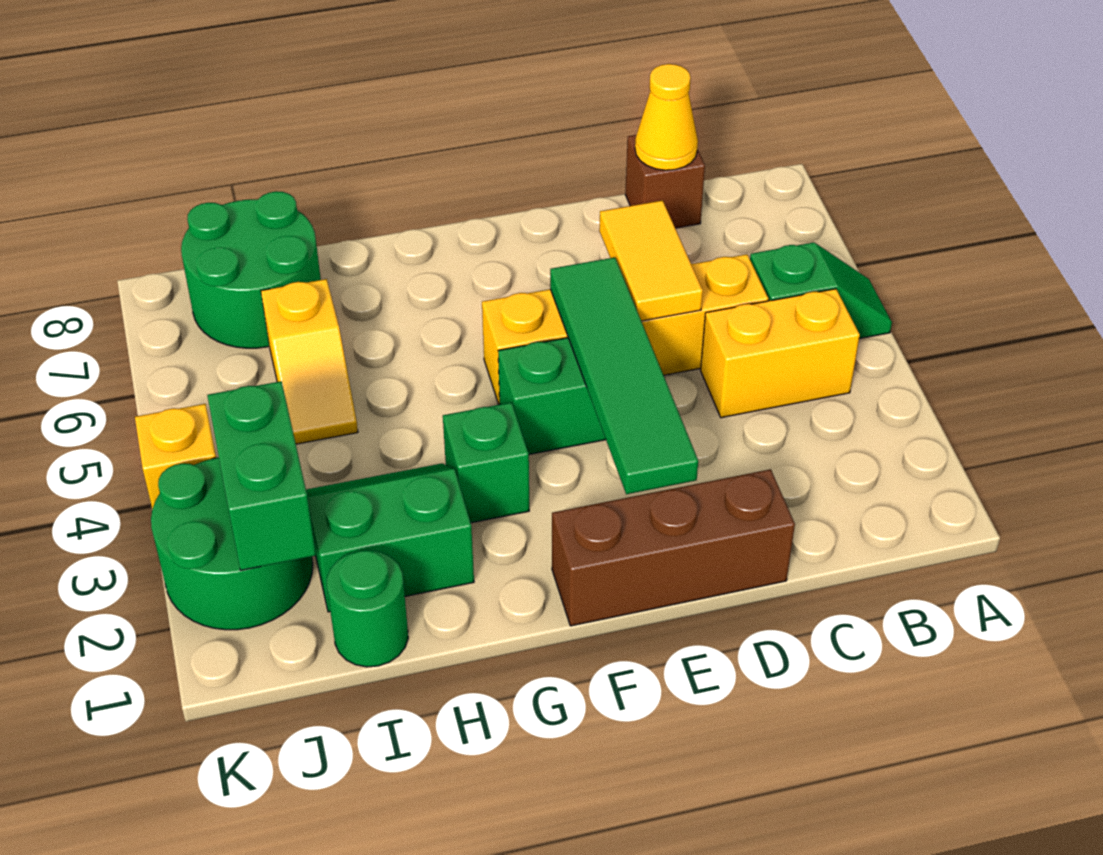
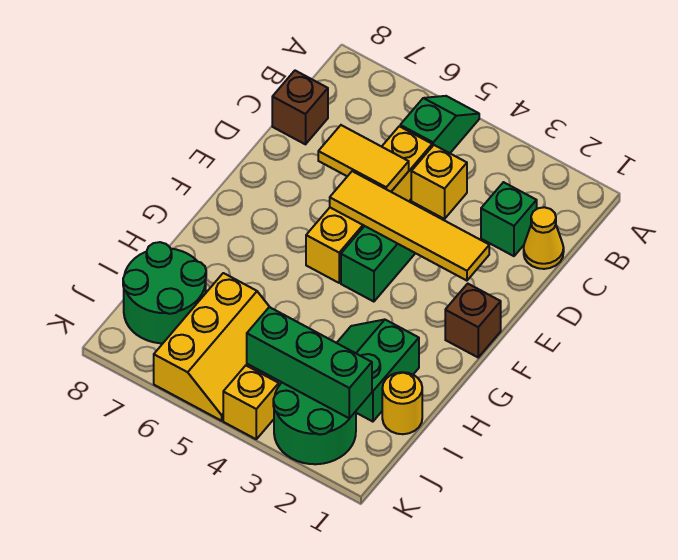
yellow brick B4:C4 level 1 -> yellow brick C4 level 1
yellow cone C8 level 2 -> yellow cone C1 level 1
brown brick D1:F1 level 1 -> brown brick F1 level 1
green tile E2:E5 level 2 -> yellow tile E2:E5 level 2
green brick G3 level 1 -> green brick C2 level 1
green round brick I1 level 1 -> yellow round brick I1 level 1
yellow slope I5:I6 level 1 top 6 -> yellow slope I5:K6 level 1 top 6
green brick J2:J3 level 2 -> green brick J2:J4 level 2

